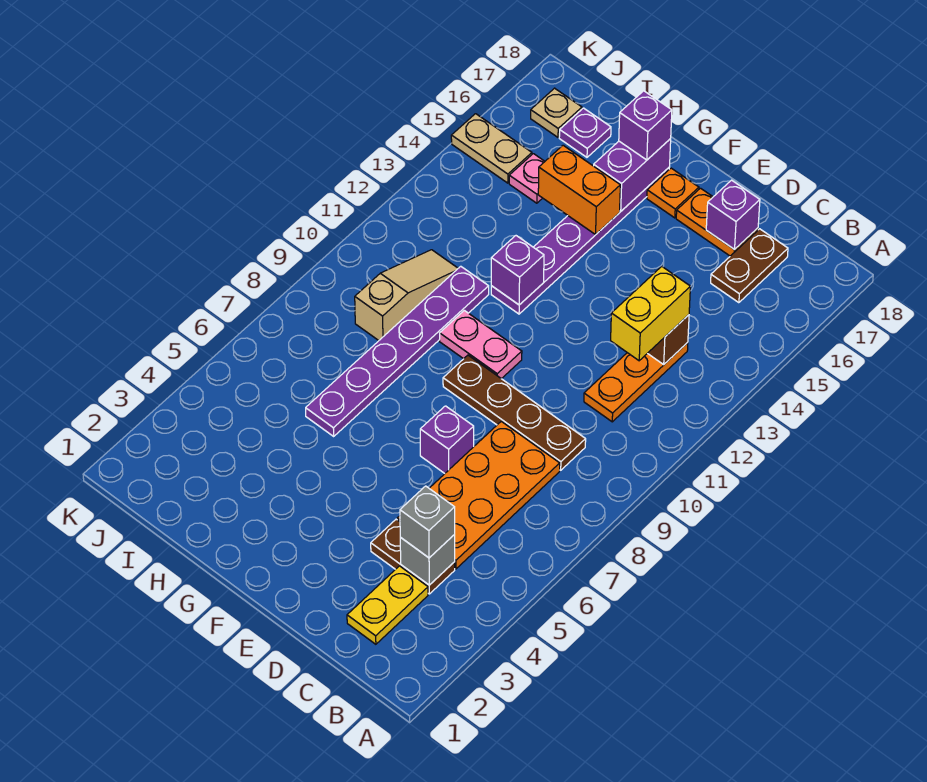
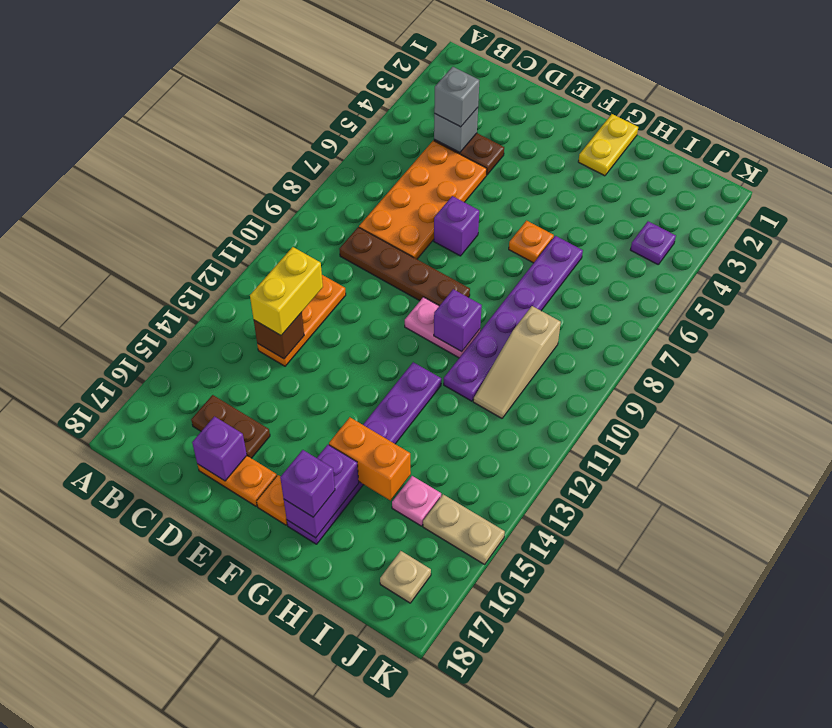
yellow plate C2:C3 level 1 -> yellow plate G1:G2 level 1
brown plate C16:C17 level 1 -> brown plate C16:D16 level 1
none -> orange plate G6 level 1
purple brick G12 level 2 -> purple brick G10 level 2
purple plate I17 level 1 -> purple plate J4 level 1

